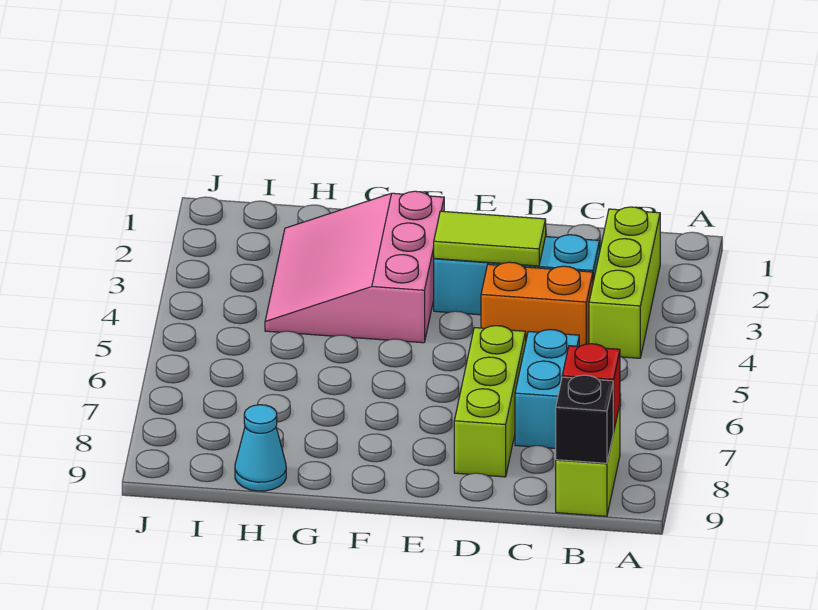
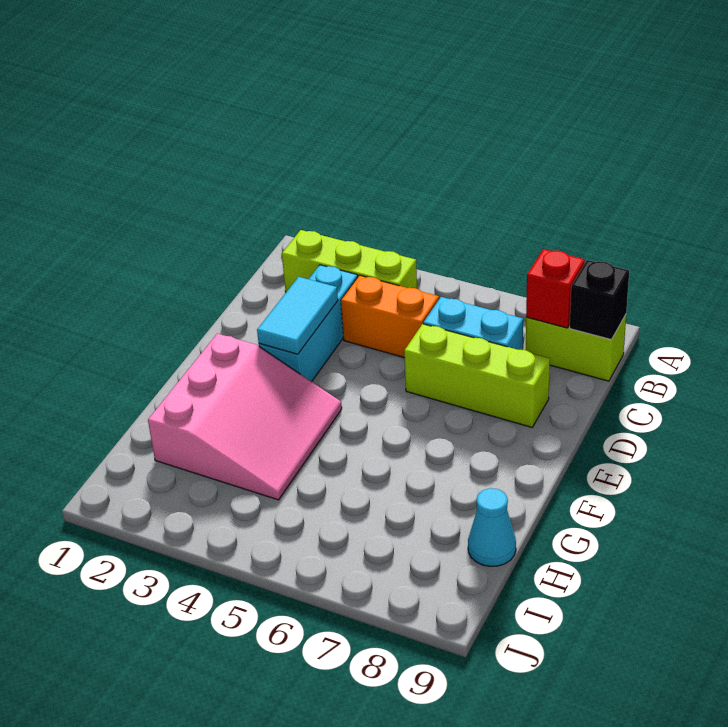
orange brick C4:D4 level 1 -> orange brick C4:C5 level 1
lime tile D3:E3 level 2 -> cyan tile D3:E3 level 2
pink slope F2:H4 level 1 top F -> pink slope F2:H4 level 1 top 2

